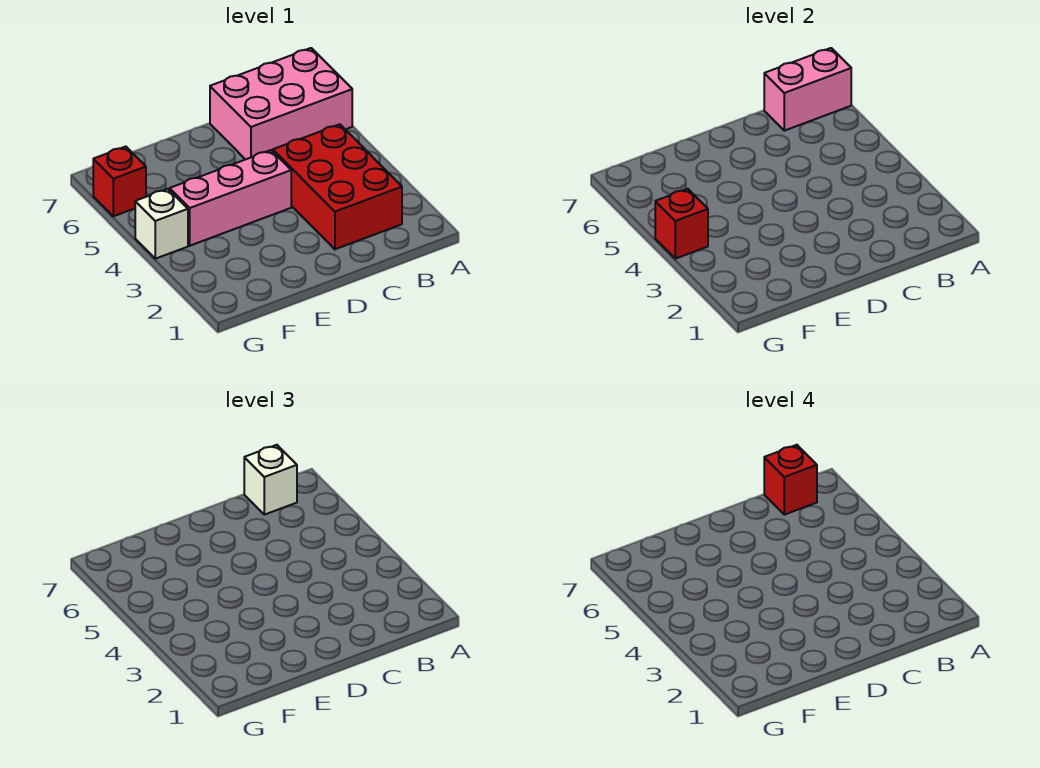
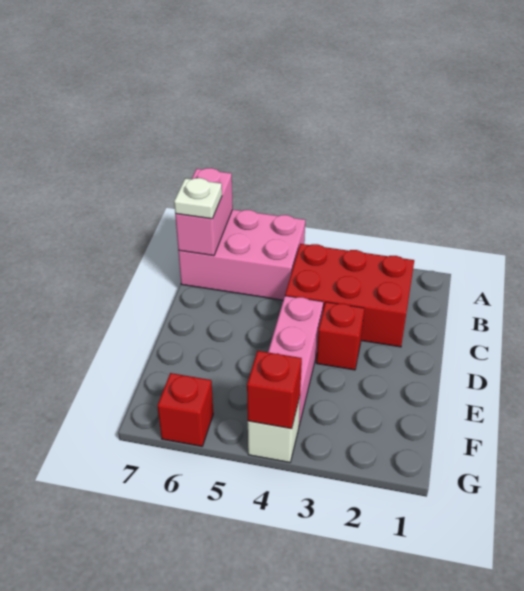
pink brick A6:C7 level 1 -> pink brick A5:B7 level 1
white brick B7 level 3 -> white plate B7 level 3
red brick B7 level 4 -> red brick D3 level 1

